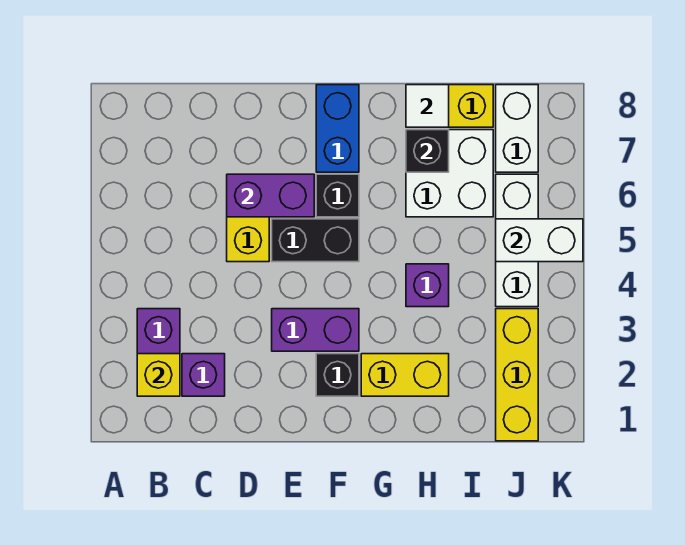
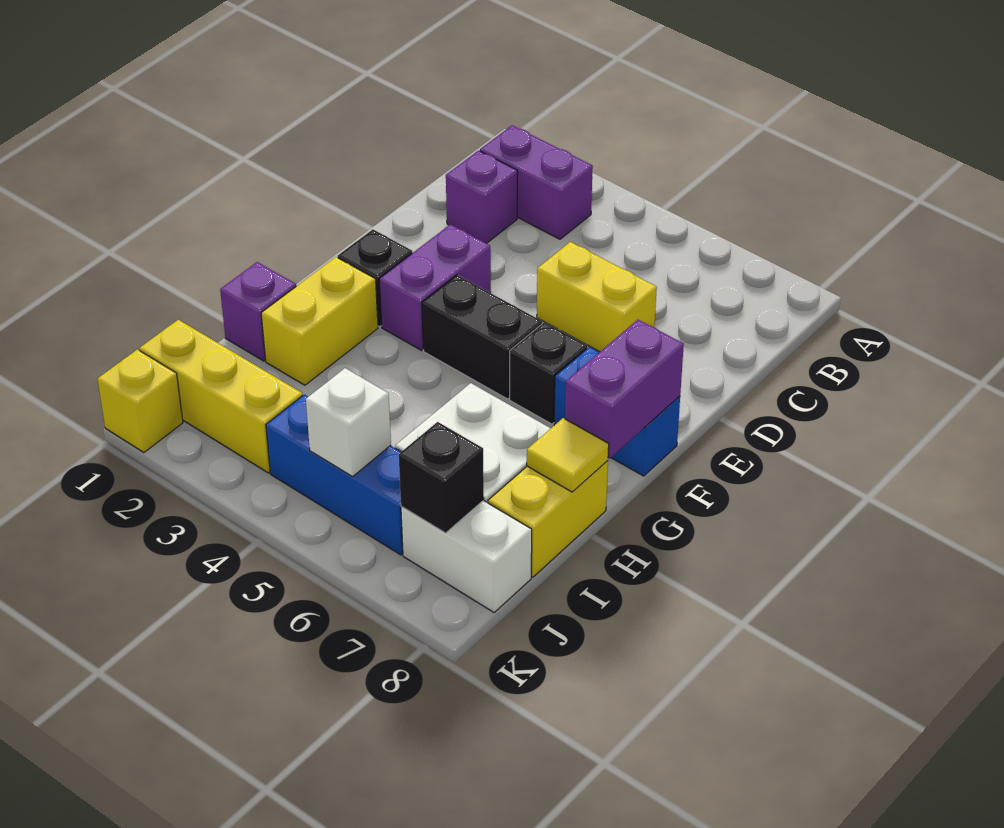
yellow brick B2 level 2 -> yellow brick K1 level 1
purple brick D6:E6 level 2 -> purple brick F8:G8 level 2
black brick E5:F5 level 1 -> black brick F4:F5 level 1
purple brick H4 level 1 -> purple brick H1 level 1
black brick H7 level 2 -> black brick J7 level 2
white tile H8 level 2 -> yellow tile H8 level 2
white brick J4:J6 level 1 -> blue brick J4:J6 level 1
white brick J5:K5 level 2 -> white brick J5 level 2

